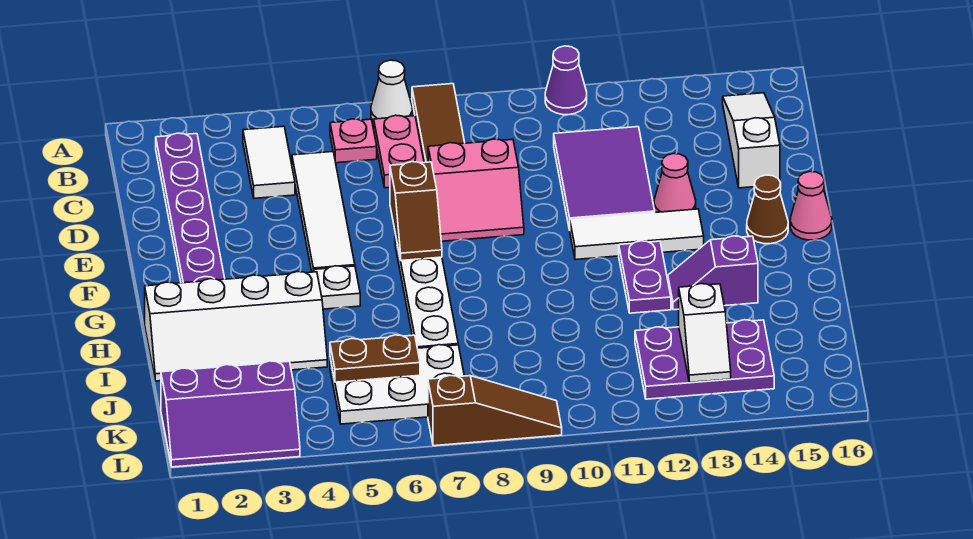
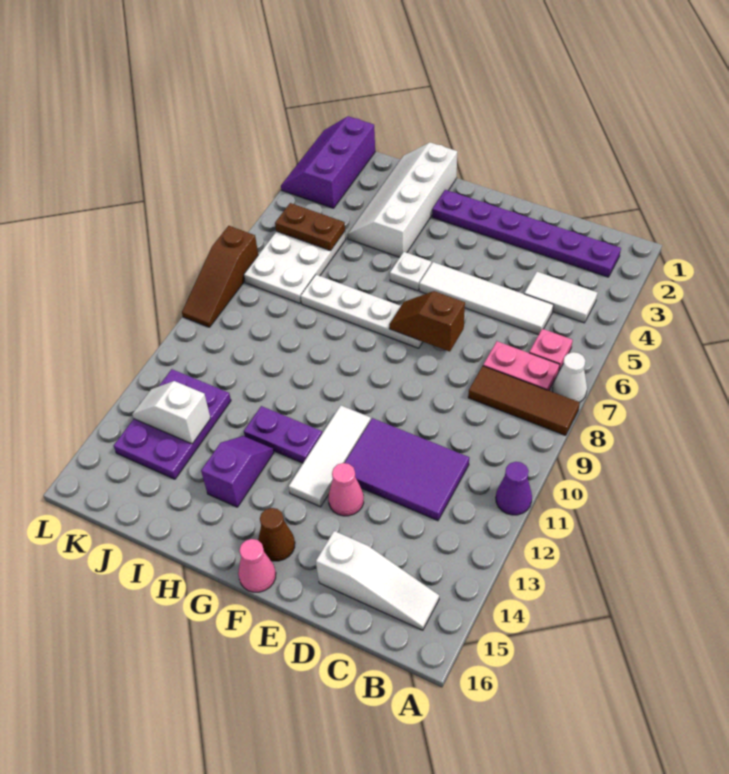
pink slope D8:E9 level 1 top D -> none
brown plate J5:J6 level 2 -> brown plate J5:K5 level 2

